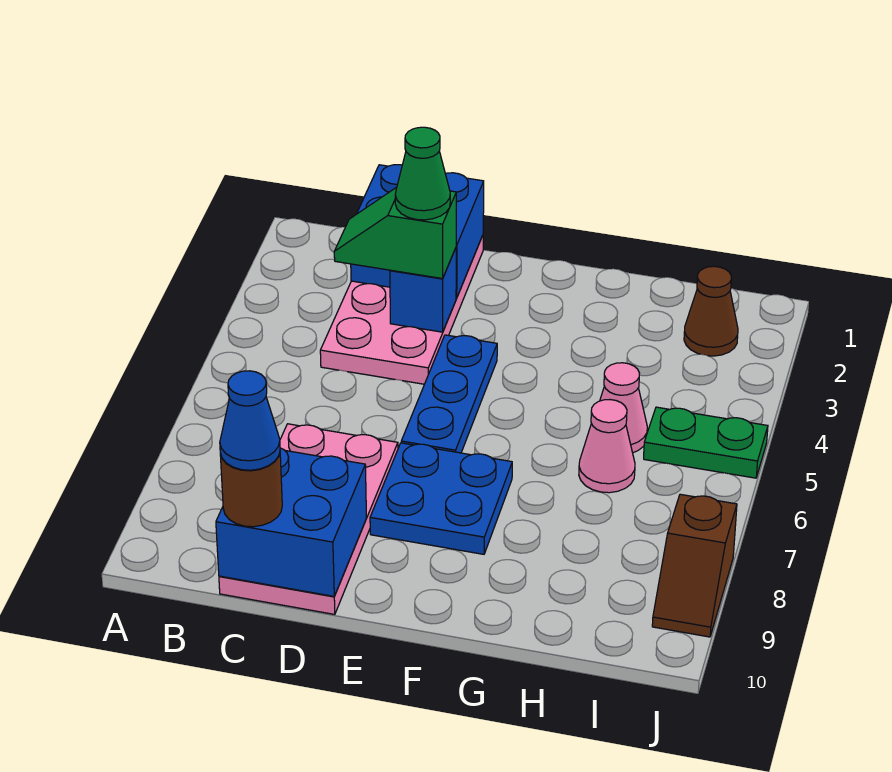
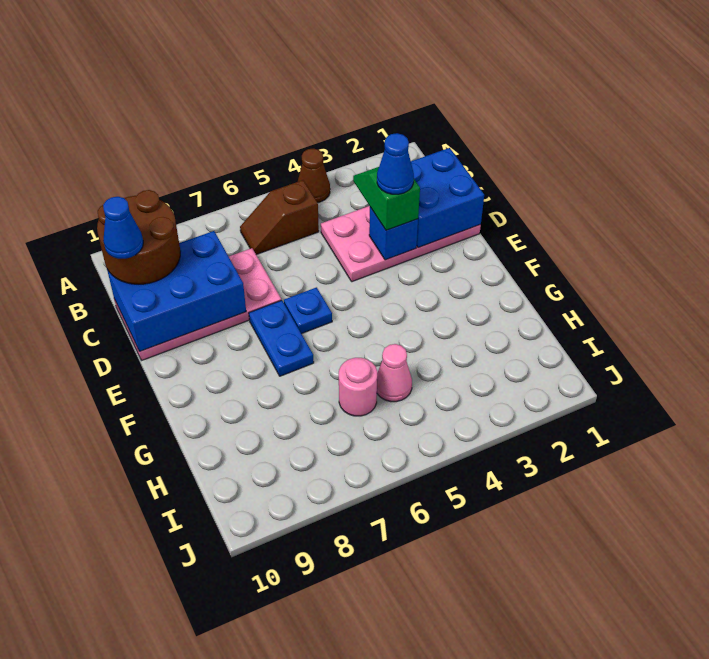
blue brick C9:D10 level 2 -> blue brick C8:D10 level 2
brown round brick C10 level 3 -> brown round brick B9:C10 level 3
green cone D3 level 4 -> blue cone D3 level 4
blue plate E4:E6 level 1 -> blue plate E6 level 1
blue plate E7:F8 level 1 -> blue plate E7:F7 level 1
pink cone H6 level 1 -> pink round brick H6 level 1
brown cone I2 level 1 -> brown cone A4 level 1
green plate I5:J5 level 1 -> none
brown slope J8:J9 level 1 top 8 -> brown slope B5:B6 level 1 top 5

